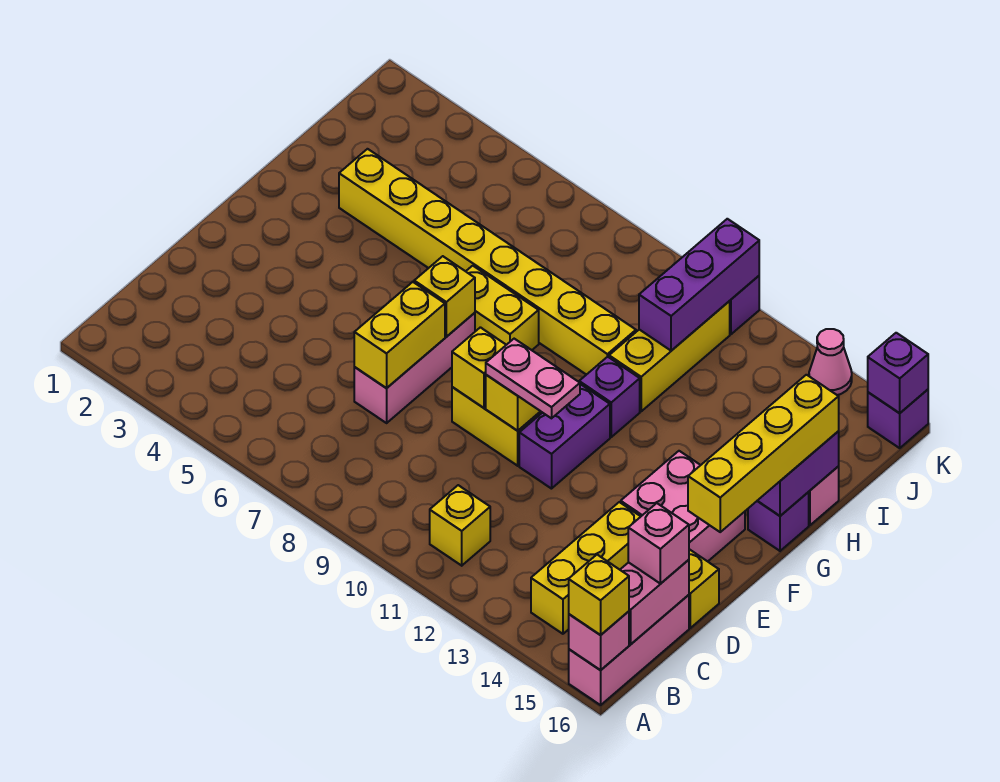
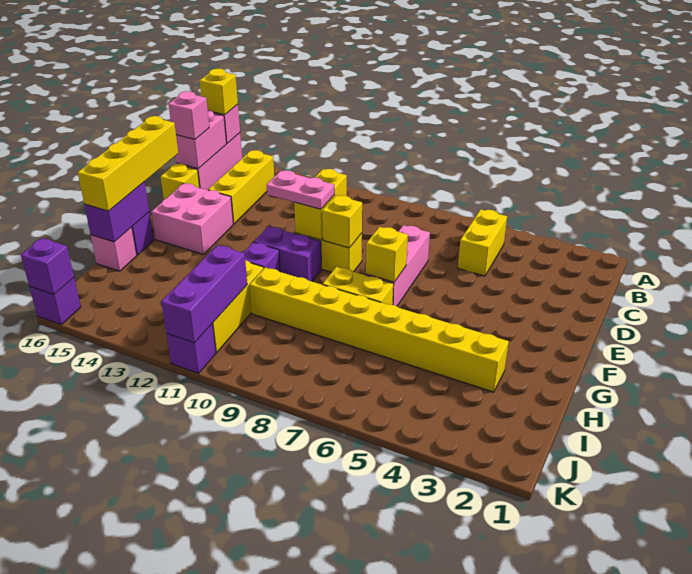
yellow brick D7:E7 level 2 -> yellow brick B5:C5 level 1
purple brick E11:F11 level 1 -> purple brick F10:F11 level 1
pink cone K14 level 1 -> none

